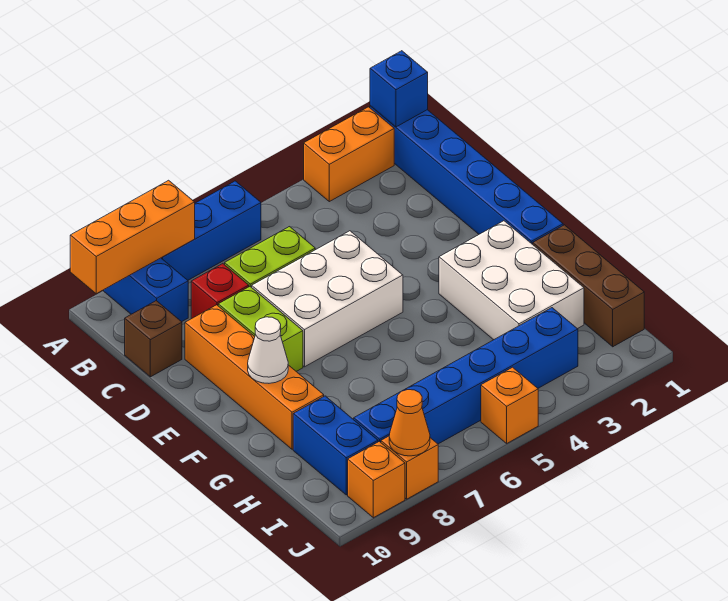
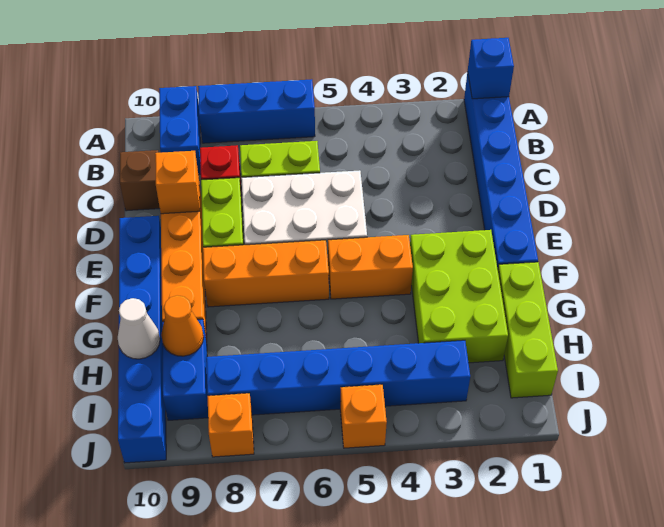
orange brick A2:A3 level 1 -> orange brick F4:F5 level 1
orange brick A8:A10 level 2 -> orange brick F6:F8 level 1
none -> blue brick E10:J10 level 1
white brick F2:H3 level 1 -> lime brick F2:H3 level 1
white cone F9 level 2 -> white cone H10 level 2
brown brick G1:I1 level 1 -> lime brick G1:I1 level 1
orange cone J8 level 2 -> orange cone H9 level 2
orange brick J9 level 1 -> orange brick D9 level 2

